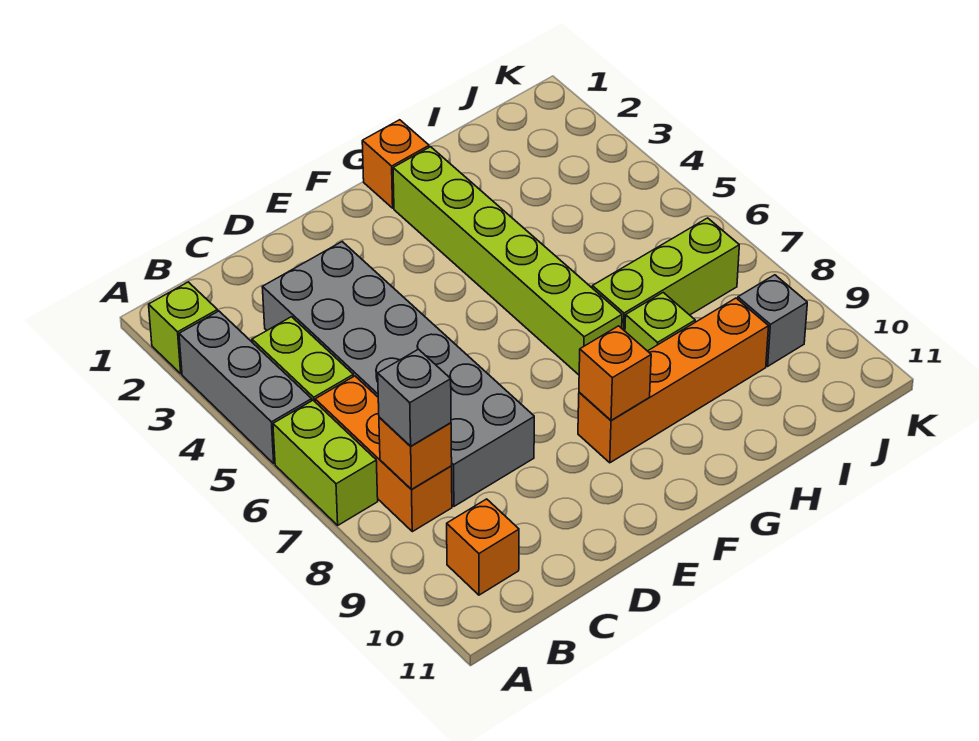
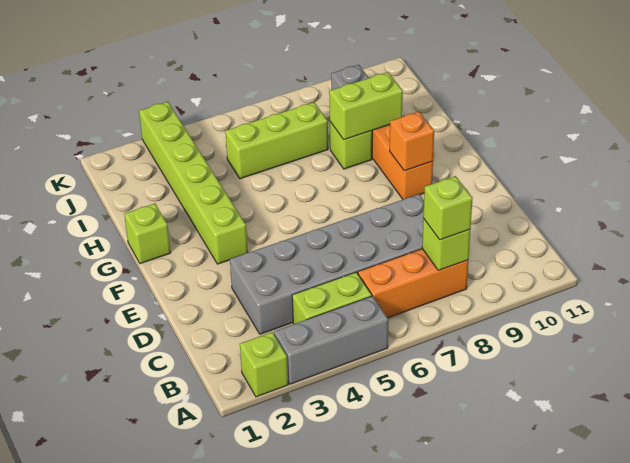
lime brick A6:A7 level 1 -> lime brick H8:H9 level 2
orange brick B8 level 2 -> lime brick B8 level 2
grey brick B8 level 3 -> lime brick B8 level 3
orange brick B10 level 1 -> none
orange brick G1 level 1 -> lime brick G1 level 1
lime brick G2:G7 level 1 -> lime brick F3:K3 level 1
lime brick H7:J7 level 1 -> lime brick I5:I7 level 1

